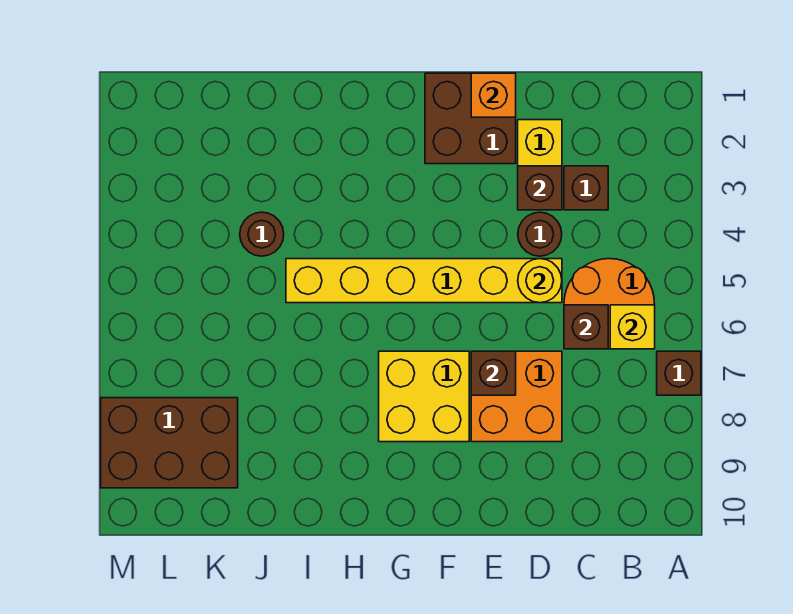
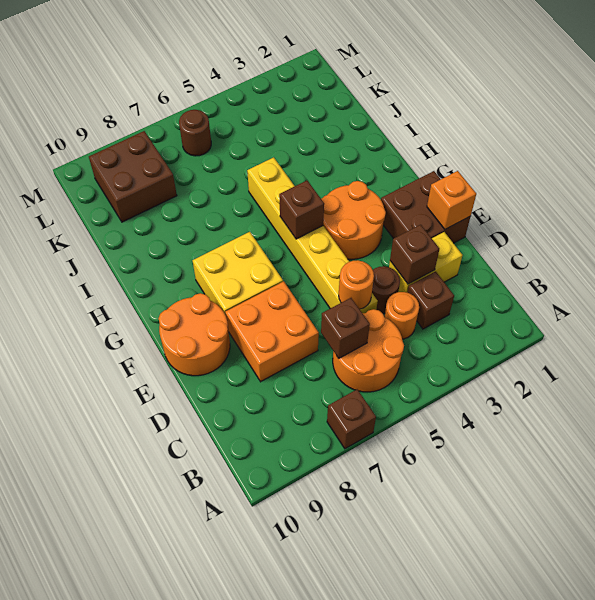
yellow brick B6 level 2 -> none
none -> orange round brick C4 level 1
yellow round brick D5 level 2 -> orange round brick D5 level 2
brown brick E7 level 2 -> brown brick G5 level 2
none -> orange round brick E9:F10 level 1
none -> orange round brick F3:G4 level 1
brown round brick J4 level 1 -> brown round brick L6 level 1
brown brick K8:M9 level 1 -> brown brick K8:L9 level 1

